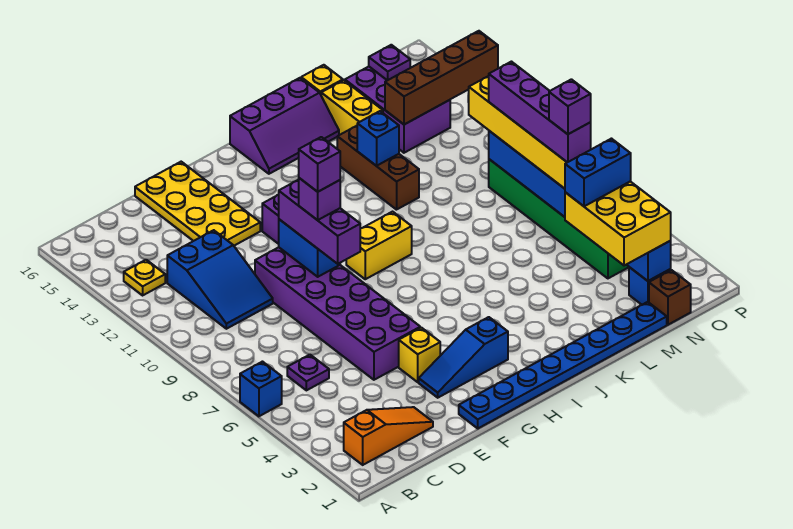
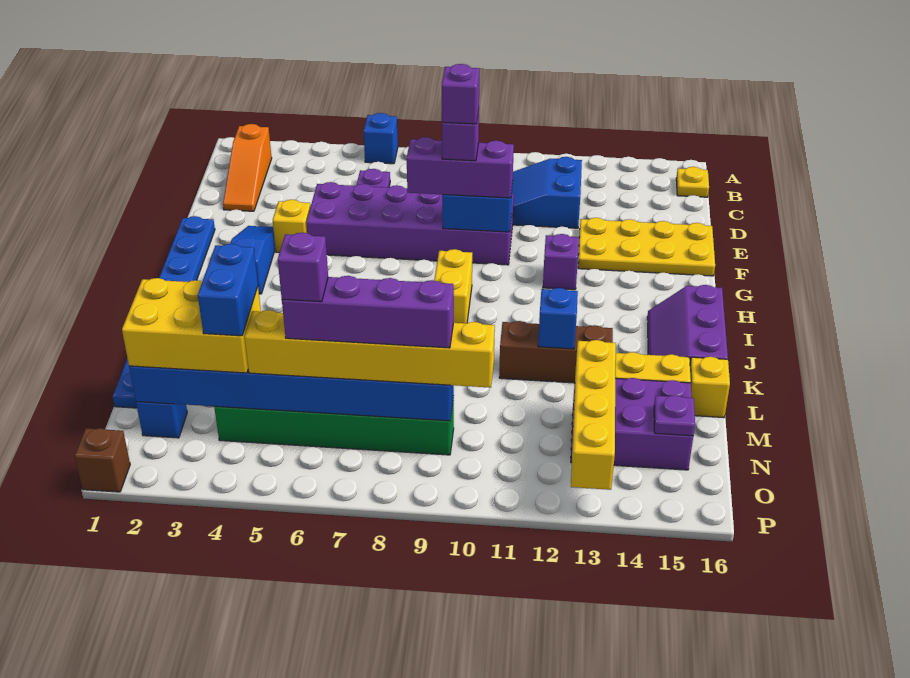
yellow plate B13 level 1 -> yellow plate B16 level 1
brown brick M13:P13 level 2 -> yellow brick M13:P13 level 2
brown brick N1 level 1 -> brown brick P1 level 1

